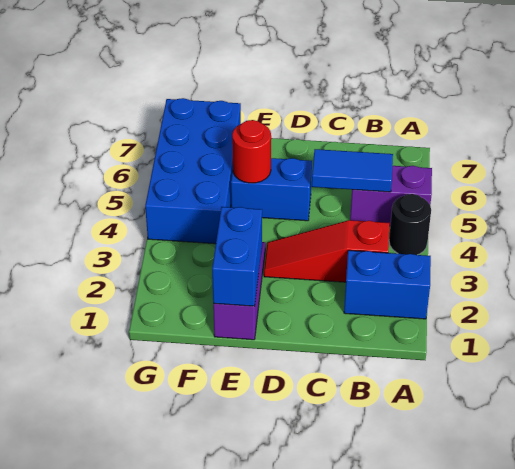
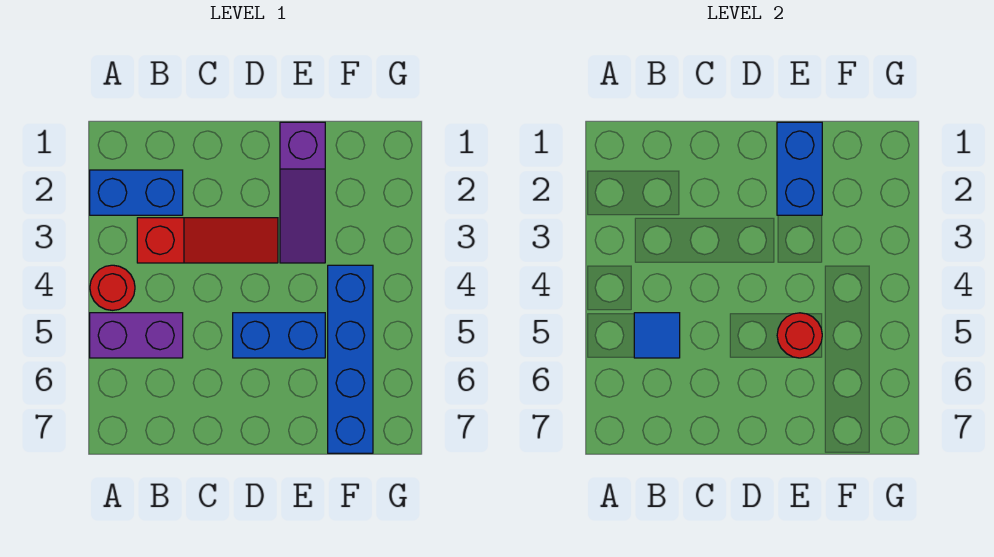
black round brick A4 level 1 -> red round brick A4 level 1
blue tile B5:C5 level 2 -> blue tile B5 level 2
blue brick F4:G7 level 1 -> blue brick F4:F7 level 1

